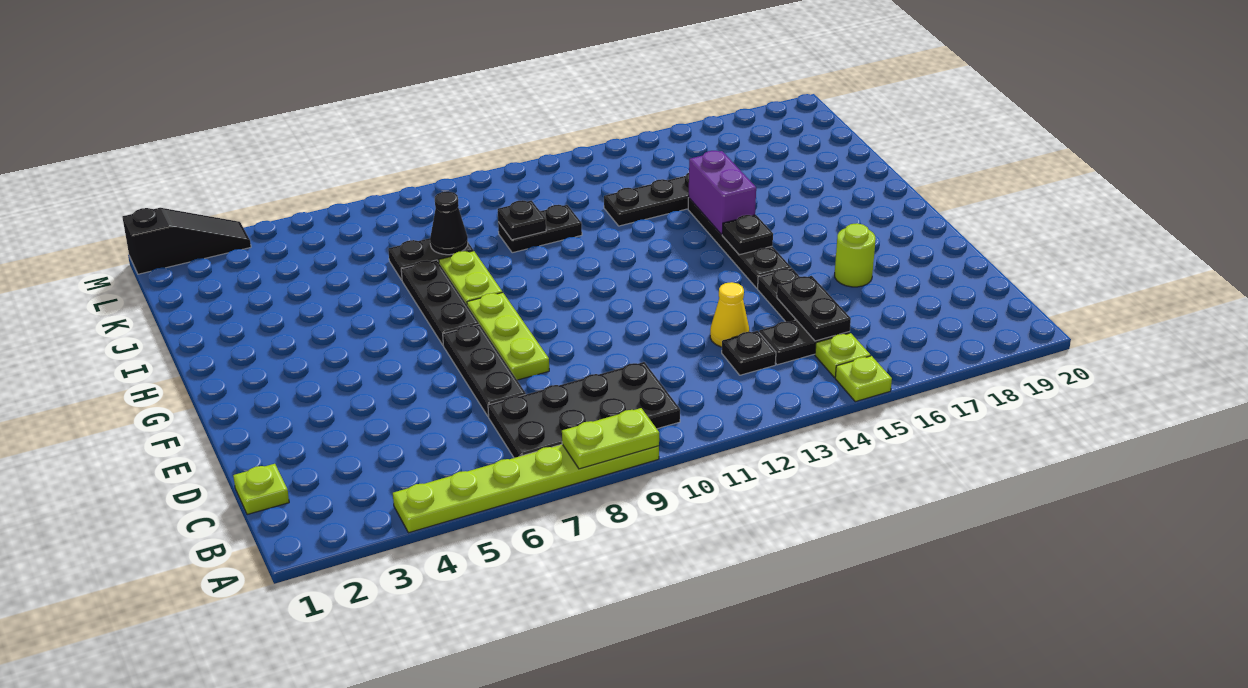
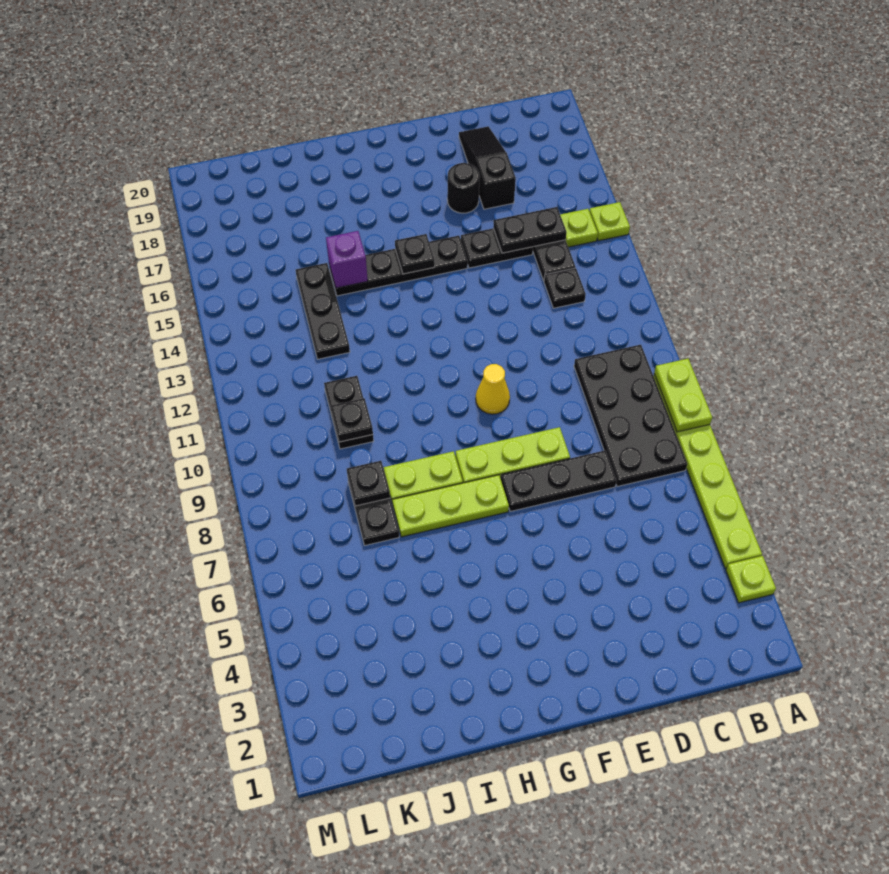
lime plate C1 level 1 -> lime plate A3 level 1
yellow cone D13 level 1 -> yellow cone F10 level 1
lime round brick E17 level 1 -> black round brick E17 level 1
black plate G7:I7 level 1 -> lime plate G7:I7 level 1
purple brick H15:I15 level 2 -> purple brick I15 level 2
black cone J8 level 2 -> black plate J8 level 2
black slope M1:M3 level 1 top 1 -> black slope D17:D19 level 1 top 17

